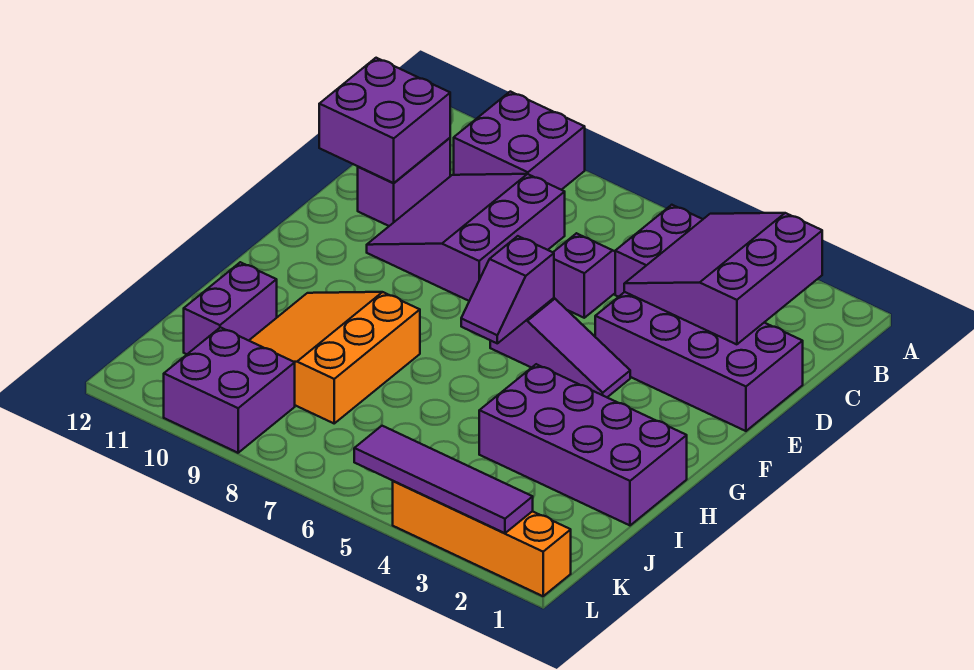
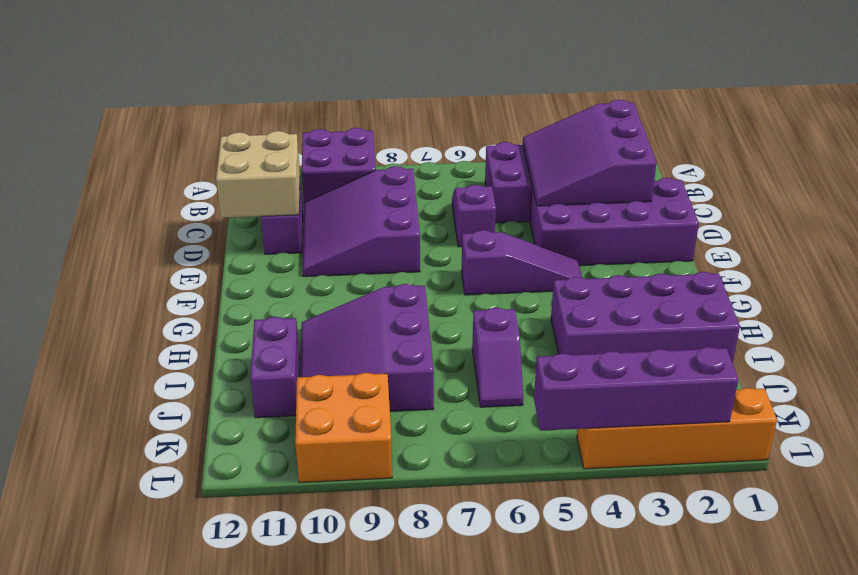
purple brick C11:D12 level 2 -> tan brick C11:D12 level 2
purple slope F6:G6 level 2 top F -> purple slope I6:J6 level 1 top I
orange slope H8:J10 level 1 top 8 -> purple slope H8:J10 level 1 top 8
purple brick K9:L10 level 1 -> orange brick K9:L10 level 1
purple tile L2:L5 level 2 -> purple brick L2:L5 level 2

